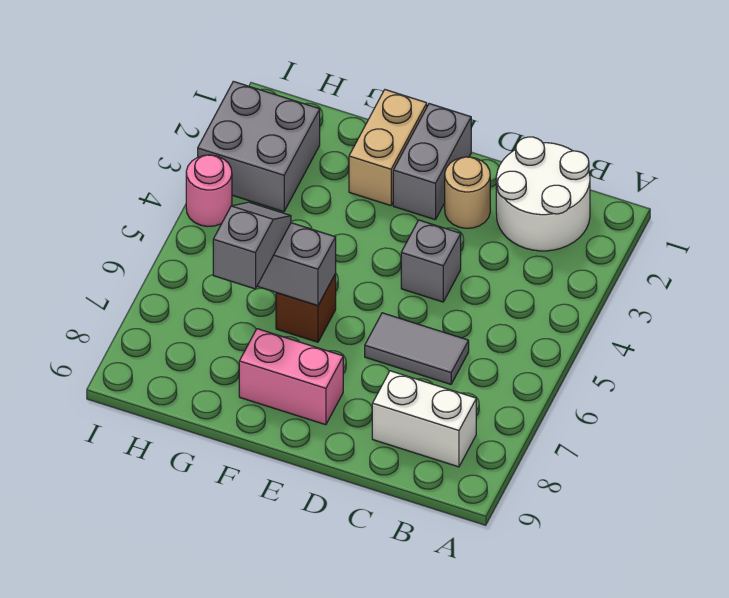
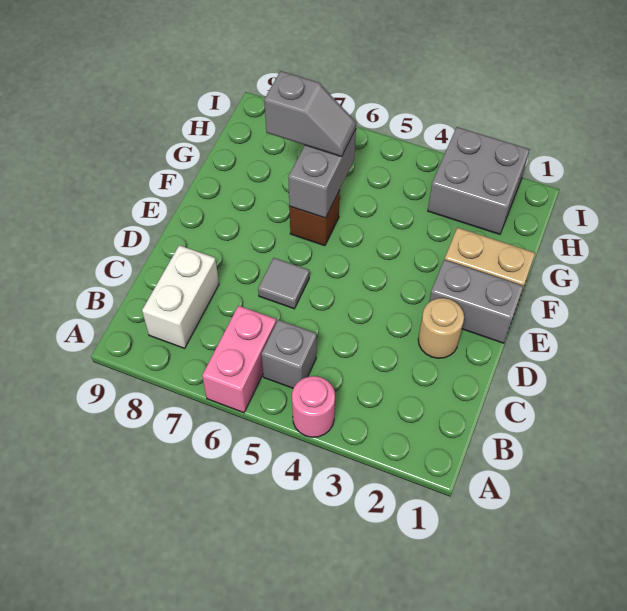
white round brick B1:C2 level 1 -> none
grey tile C6:D6 level 1 -> grey tile D6 level 1
grey brick D4 level 1 -> grey brick B5 level 1
pink brick E8:F8 level 1 -> pink brick A6:B6 level 1
pink round brick I4 level 1 -> pink round brick A4 level 1

